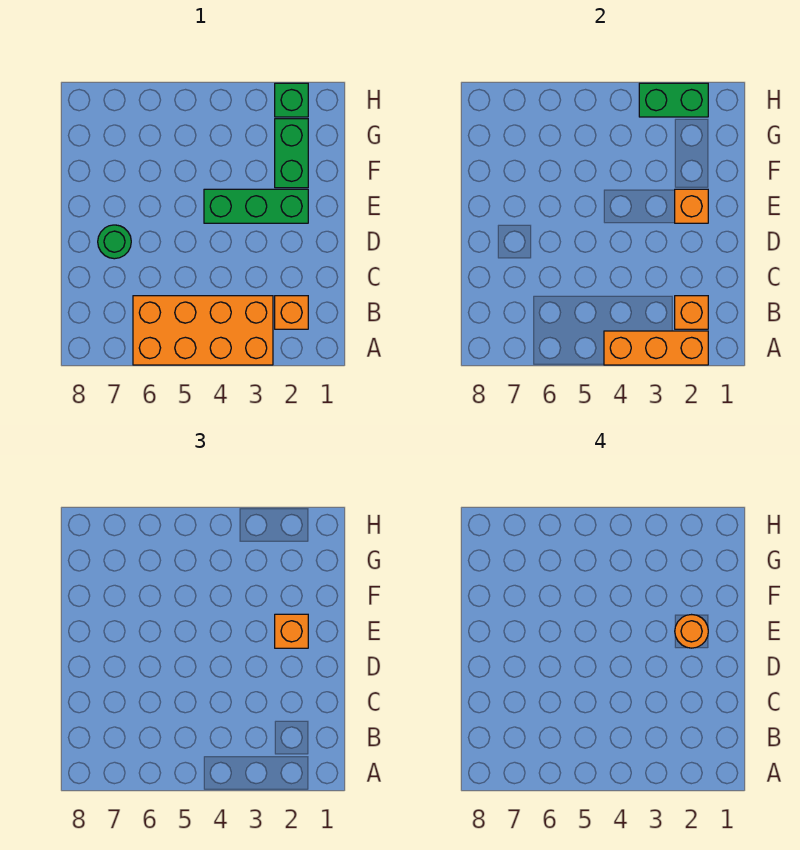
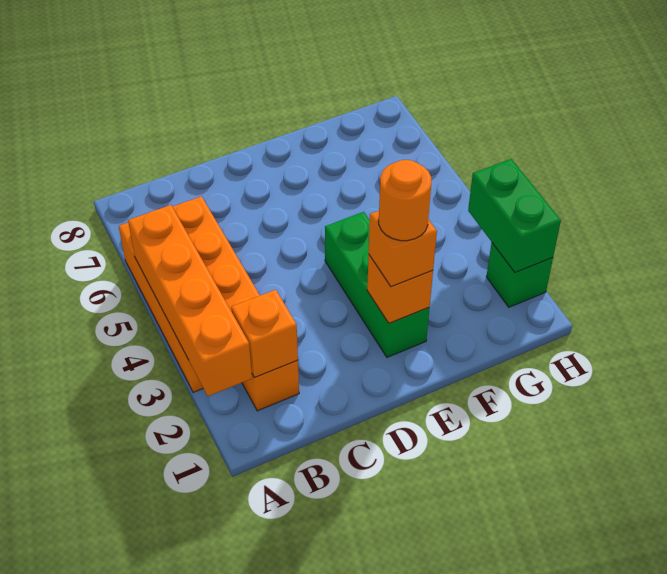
orange brick A2:A4 level 2 -> orange brick A2:A5 level 2
green round brick D7 level 1 -> none
green brick F2:G2 level 1 -> none

